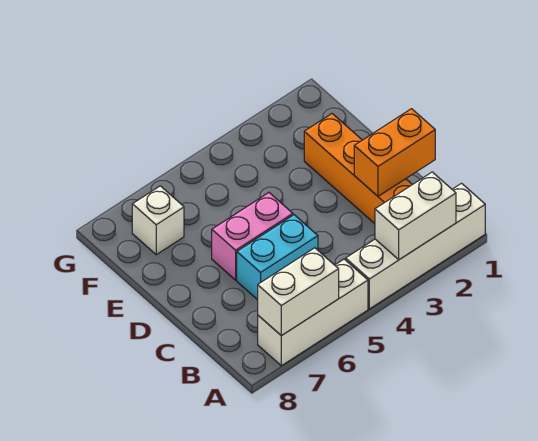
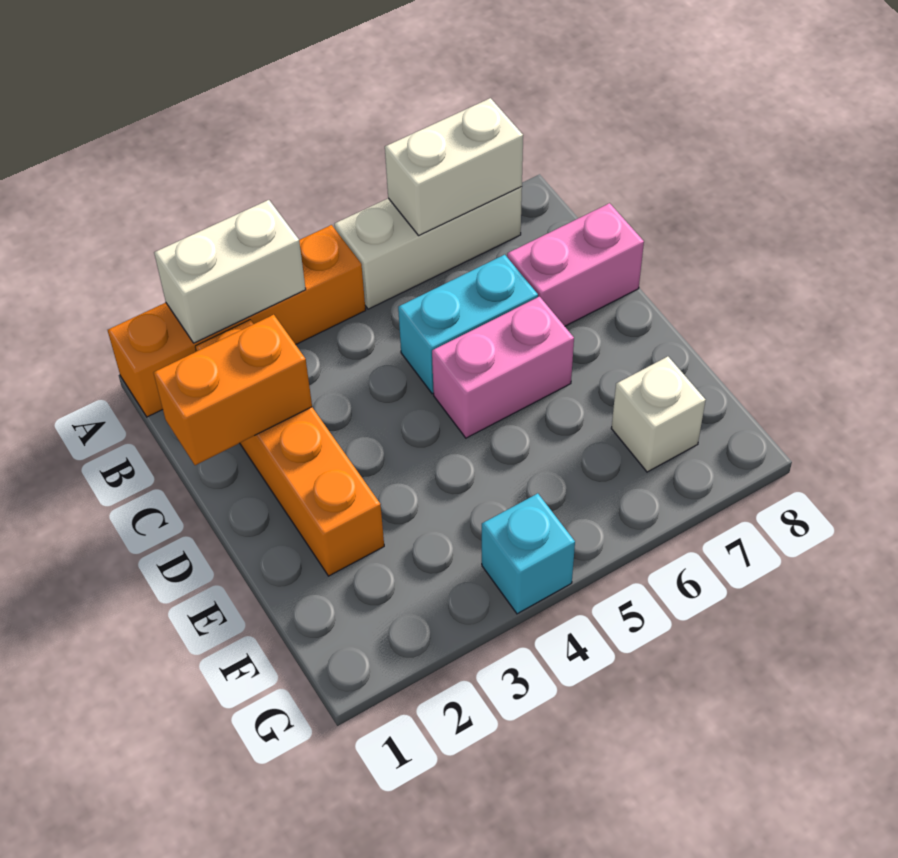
white brick A1:A4 level 1 -> orange brick A1:A4 level 1
none -> pink brick C7:C8 level 1
none -> cyan brick G4 level 1

